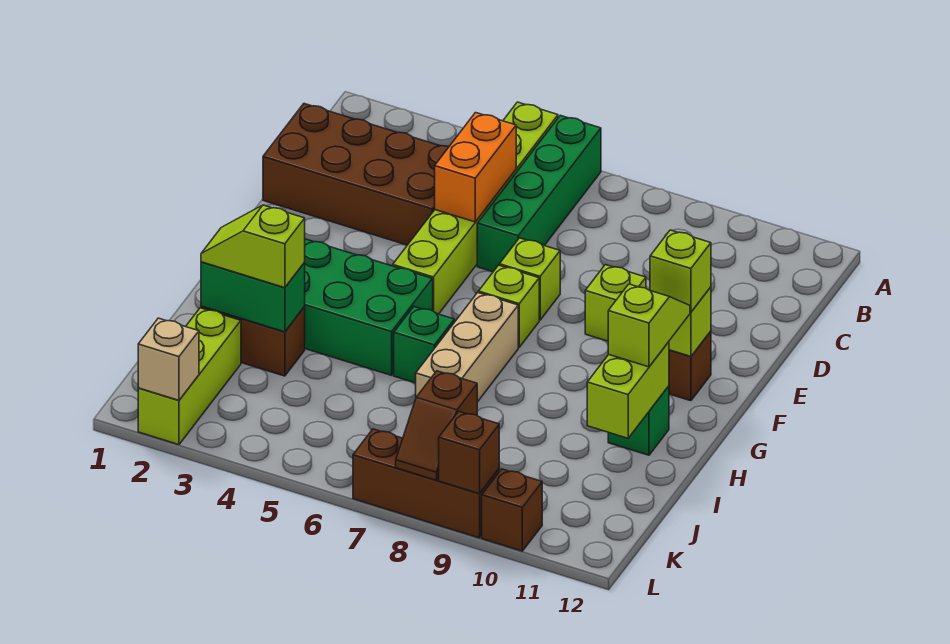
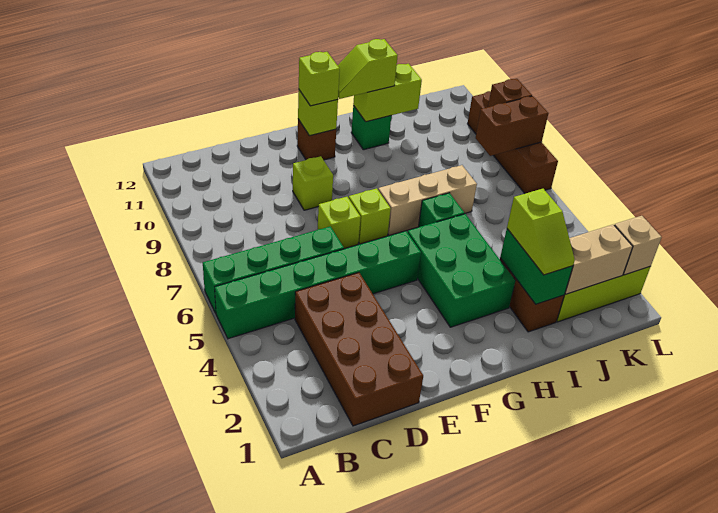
lime brick A5:F5 level 1 -> green brick A5:F5 level 1
orange brick C5:D5 level 2 -> none
none -> tan brick J2:K2 level 2
brown slope K8:L8 level 2 top K -> brown brick K8:L8 level 2

